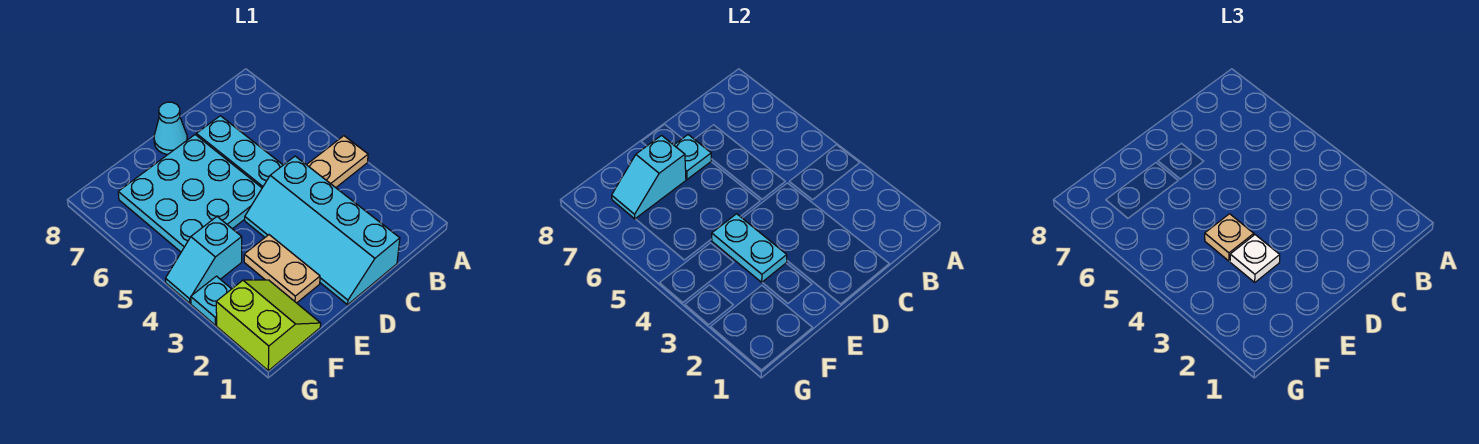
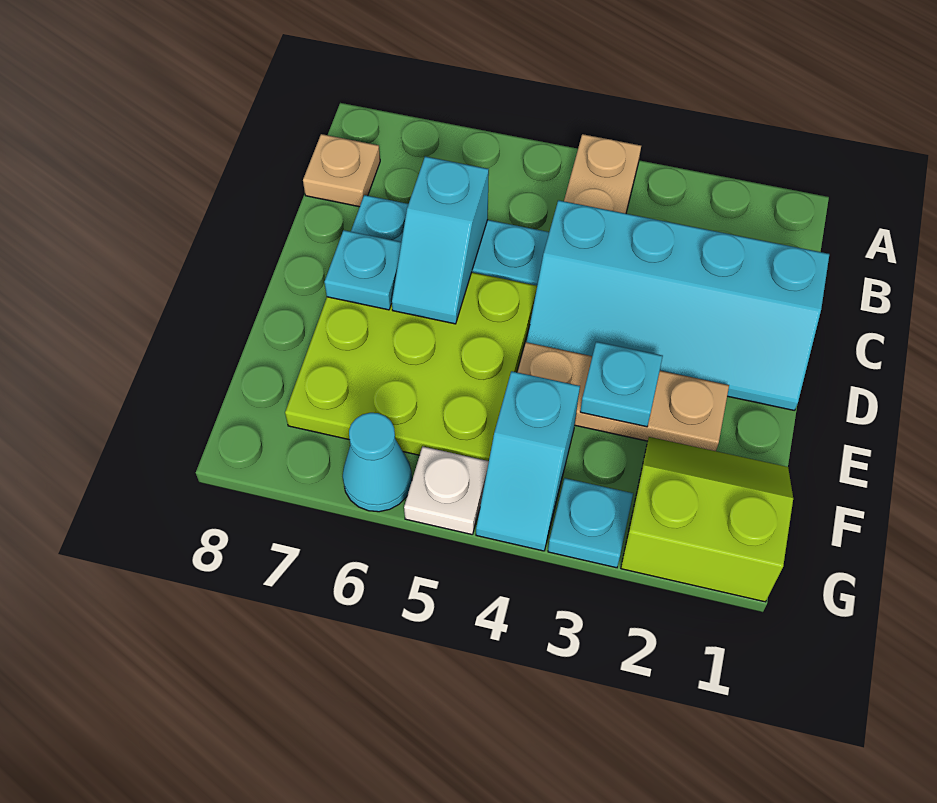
cyan plate D5:F7 level 1 -> lime plate D5:F7 level 1
cyan cone D8 level 1 -> cyan cone G6 level 1
tan plate E2:E3 level 1 -> tan plate E2:E4 level 1
cyan plate E3:E4 level 2 -> cyan plate E3 level 2
white plate E3 level 3 -> white plate G5 level 1
tan plate E4 level 3 -> tan plate B8 level 1
cyan slope E7:F7 level 2 top E -> cyan slope C6:D6 level 2 top C

